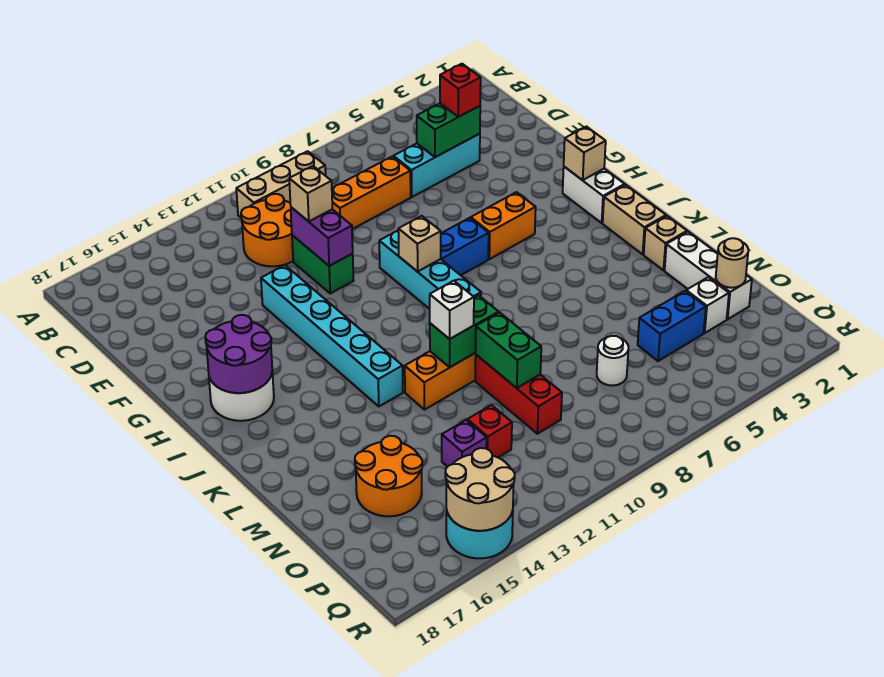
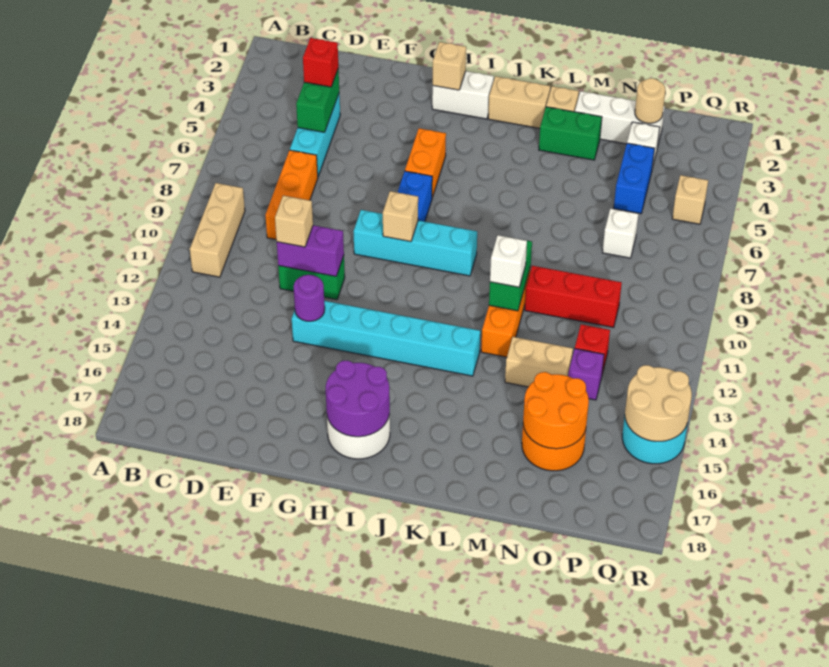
orange round brick C11:D12 level 1 -> orange round brick N15:O16 level 2
none -> purple round brick F13 level 2
green brick M10:N10 level 2 -> green brick L3:M3 level 1
none -> tan brick M13:N13 level 1
white round brick O7 level 1 -> white brick O7 level 1
none -> tan brick Q5 level 1

